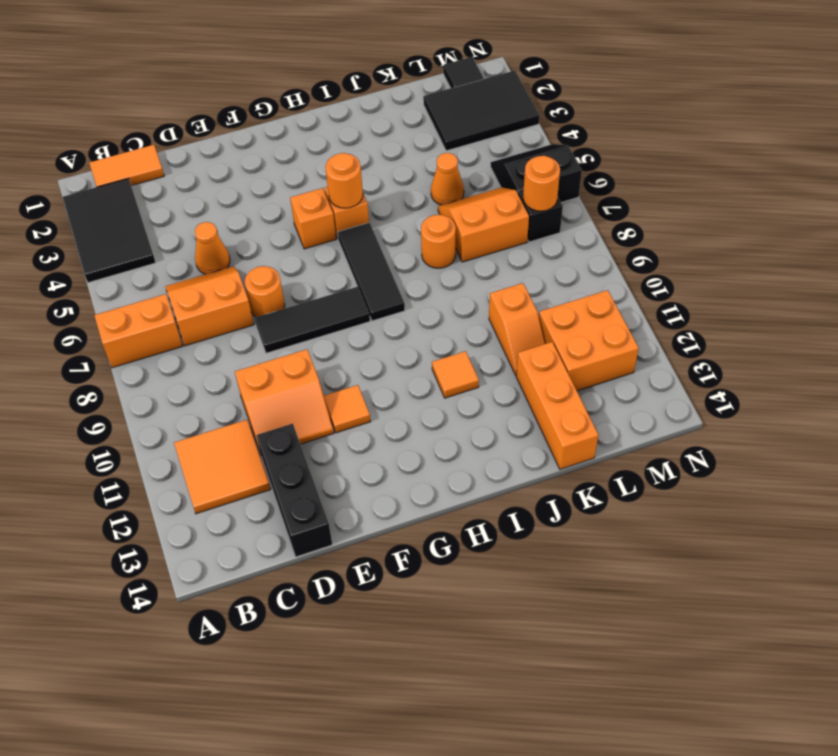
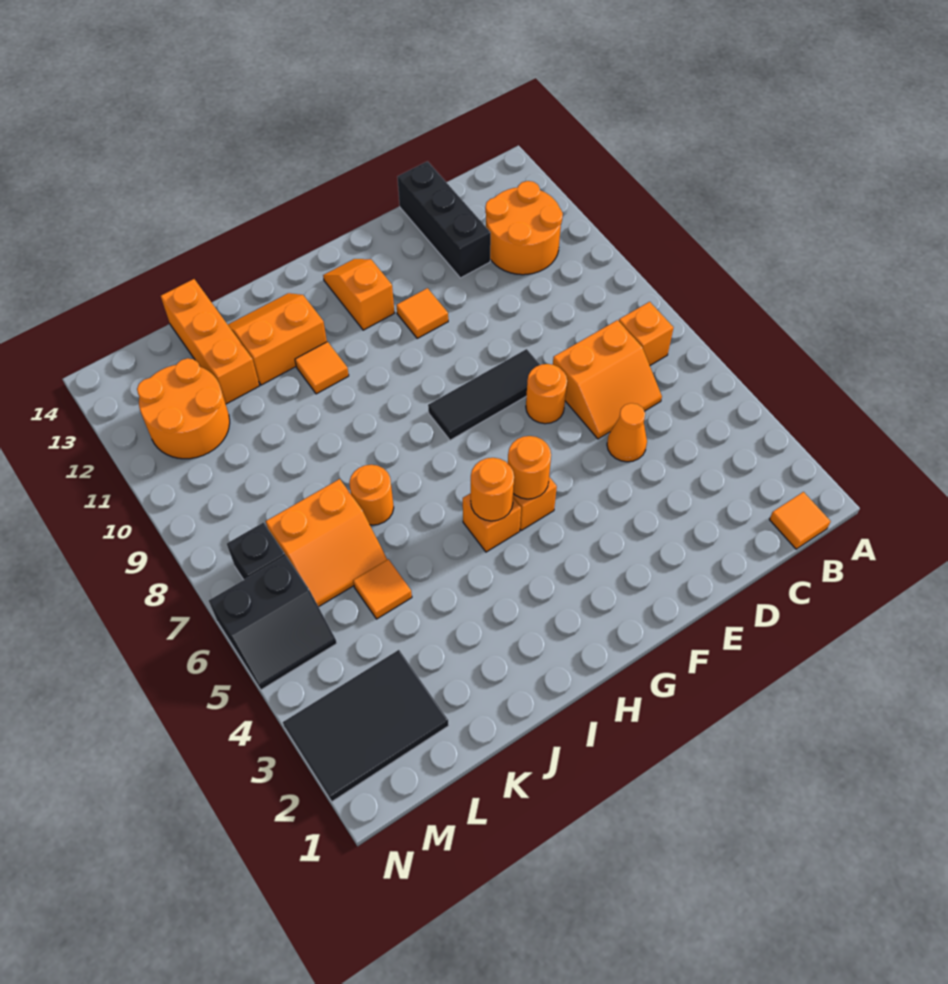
black tile A2:B4 level 1 -> none
orange brick A7:B7 level 1 -> orange brick B7 level 1
orange tile B1:C1 level 1 -> orange tile B1 level 1
orange tile B11:C12 level 1 -> orange round brick B11:C12 level 1
orange slope D10:E11 level 1 top 10 -> orange slope I12:J13 level 1 top 12
black tile H6:H8 level 1 -> none
orange cone K5 level 1 -> orange tile K5 level 1
orange slope K10:K11 level 1 top 10 -> orange slope G12:G13 level 1 top 12
orange brick L11:M12 level 1 -> orange round brick L11:M12 level 1
black tile M1 level 1 -> none
orange round brick M7 level 2 -> orange round brick G5 level 2

